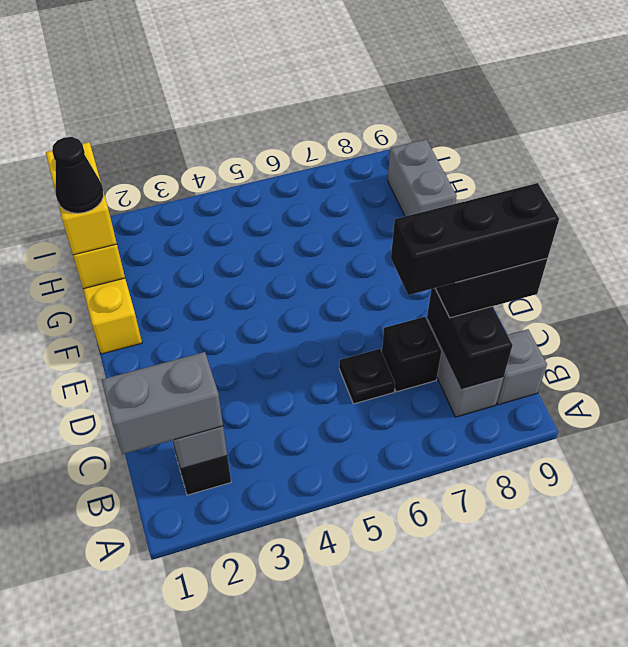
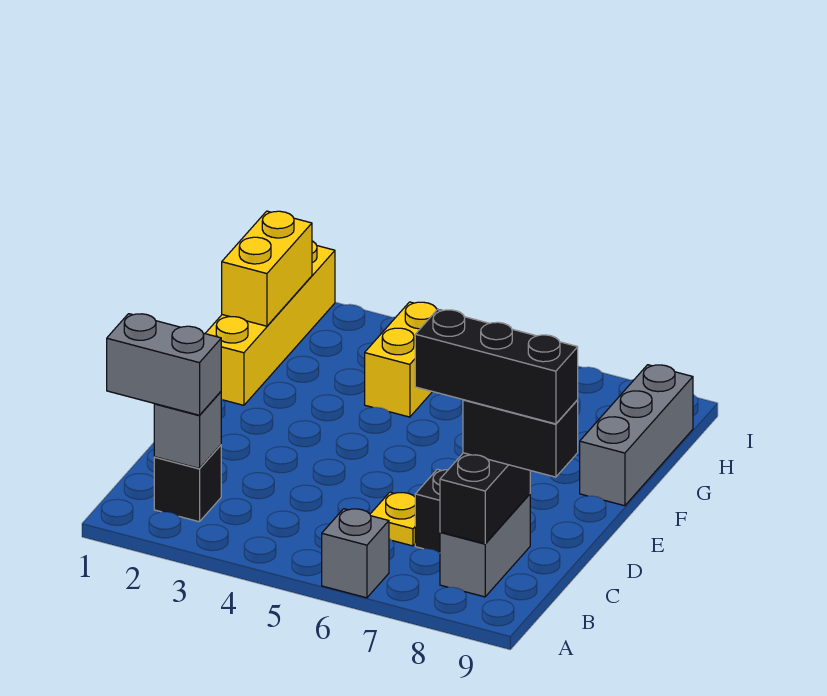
grey brick B9 level 1 -> grey brick A6 level 1
black plate C6 level 1 -> yellow plate C6 level 1
yellow brick G1:H1 level 3 -> yellow brick G4:H4 level 1
black cone G1 level 4 -> none
grey brick G9:H9 level 1 -> grey brick F9:H9 level 1

